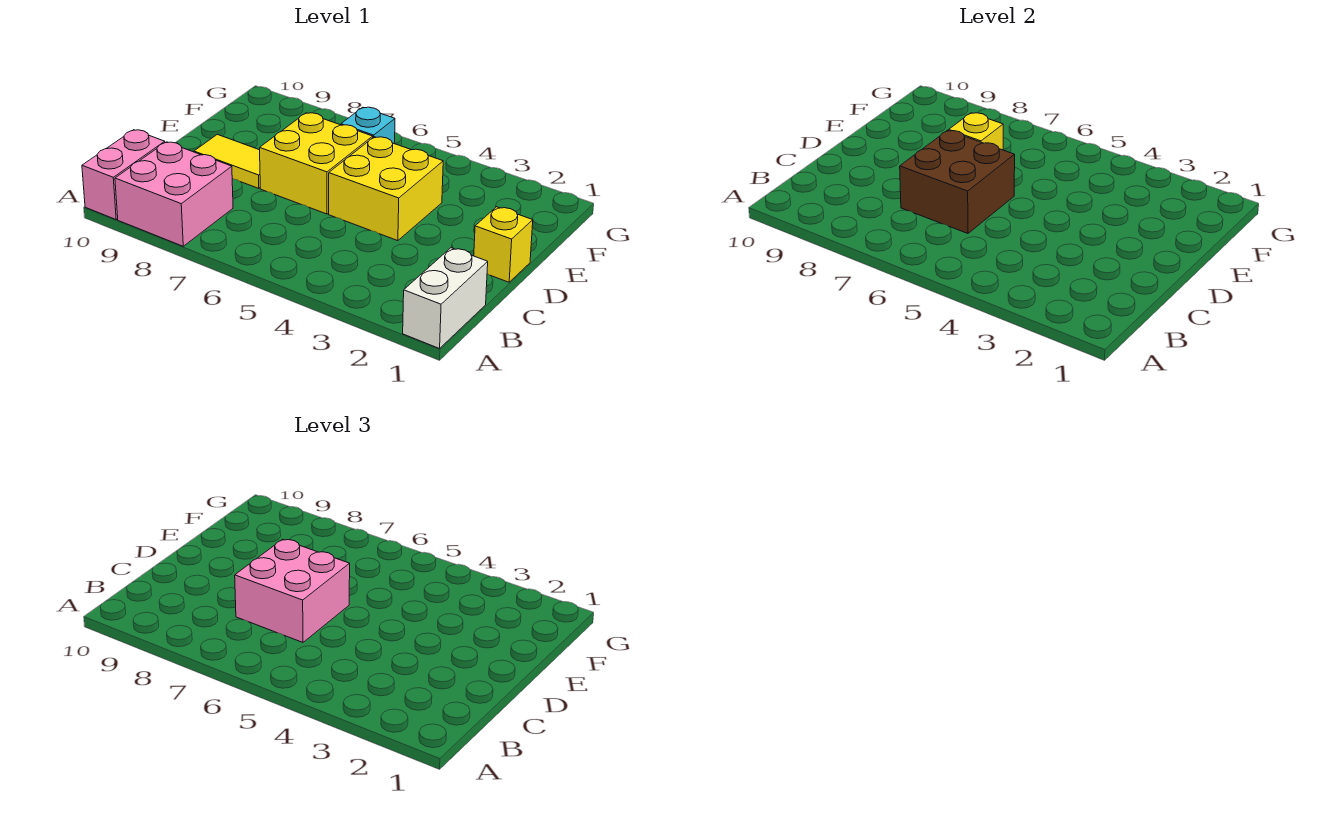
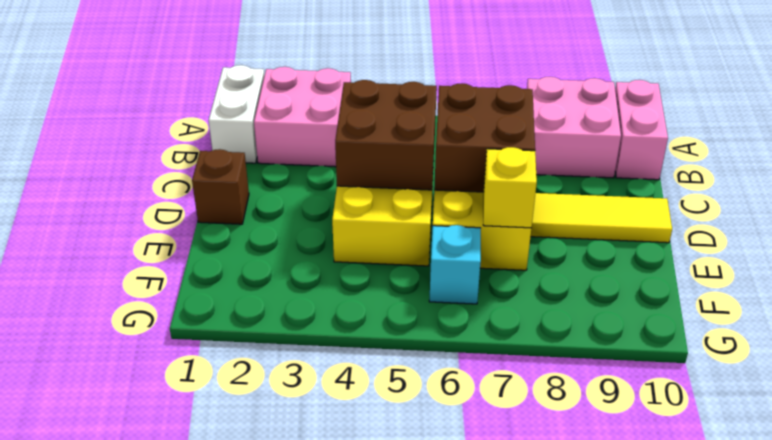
none -> brown brick C4:D5 level 2
pink brick C6:D7 level 3 -> pink brick A2:B3 level 1
yellow brick D1 level 1 -> brown brick D1 level 1
yellow tile D8:D9 level 1 -> yellow tile D8:D10 level 1

